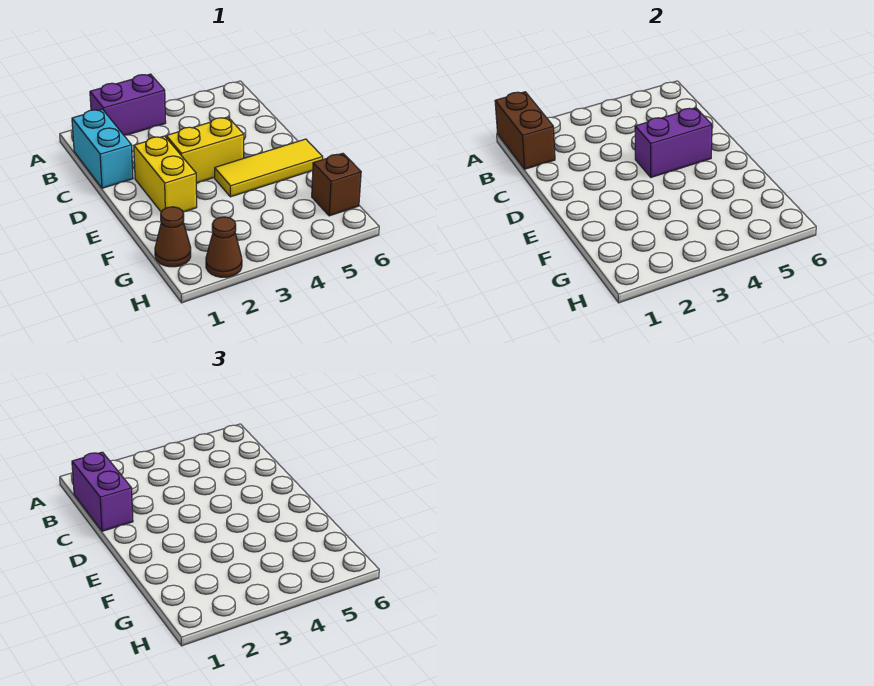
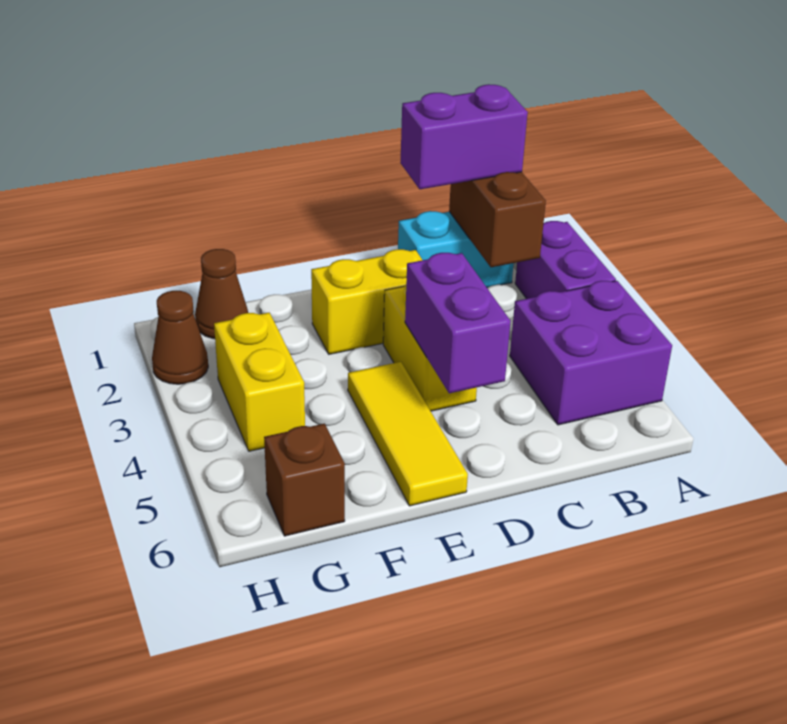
brown brick A1:B1 level 2 -> brown brick B1:B2 level 2
none -> purple brick A4:B5 level 1
none -> yellow brick G3:G4 level 1

